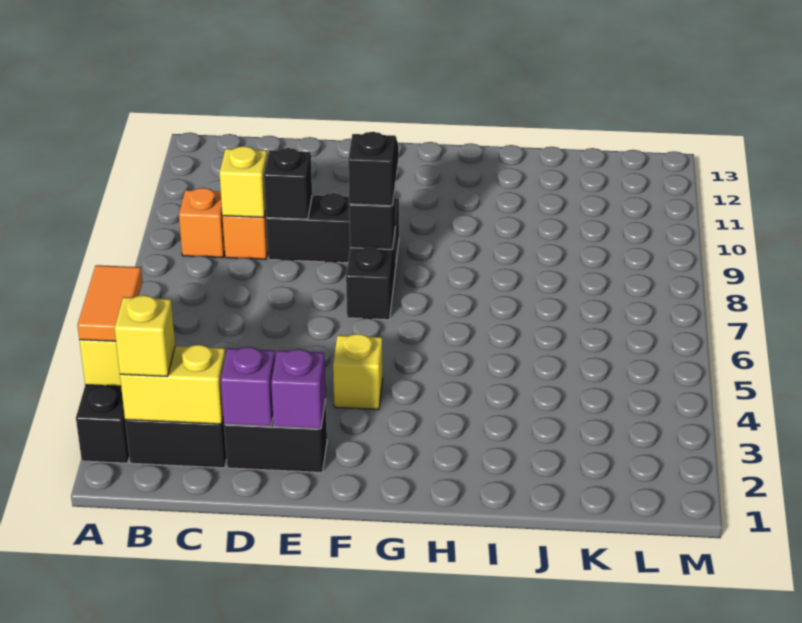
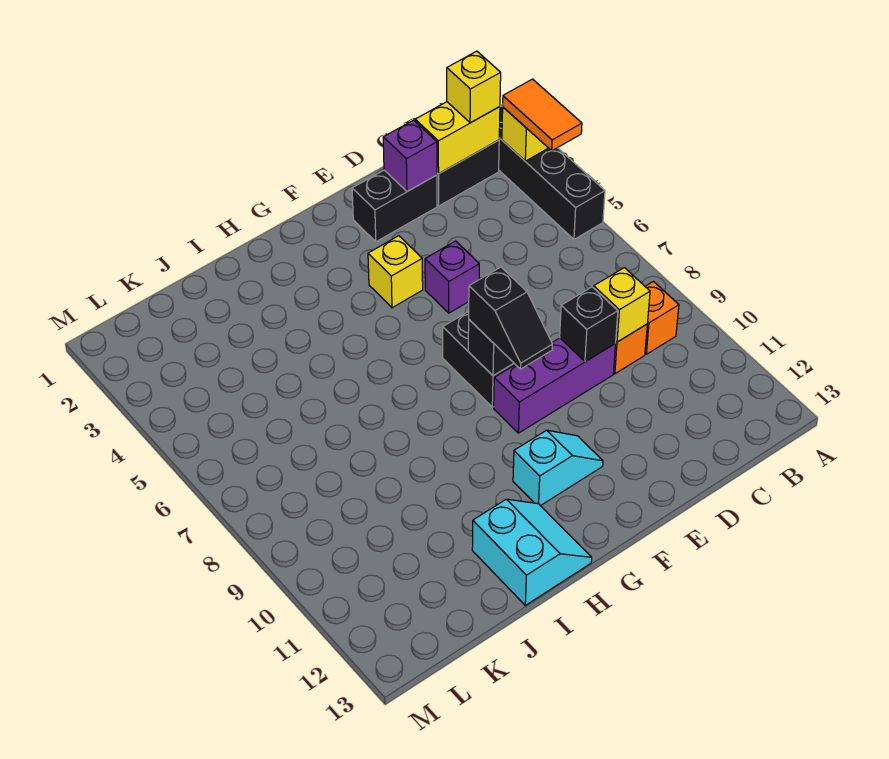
black brick D9:F9 level 1 -> purple brick D9:F9 level 1
purple brick E2 level 2 -> purple brick E5 level 1
none -> cyan slope F11:G11 level 1 top G
none -> cyan slope H12:I13 level 1 top I

